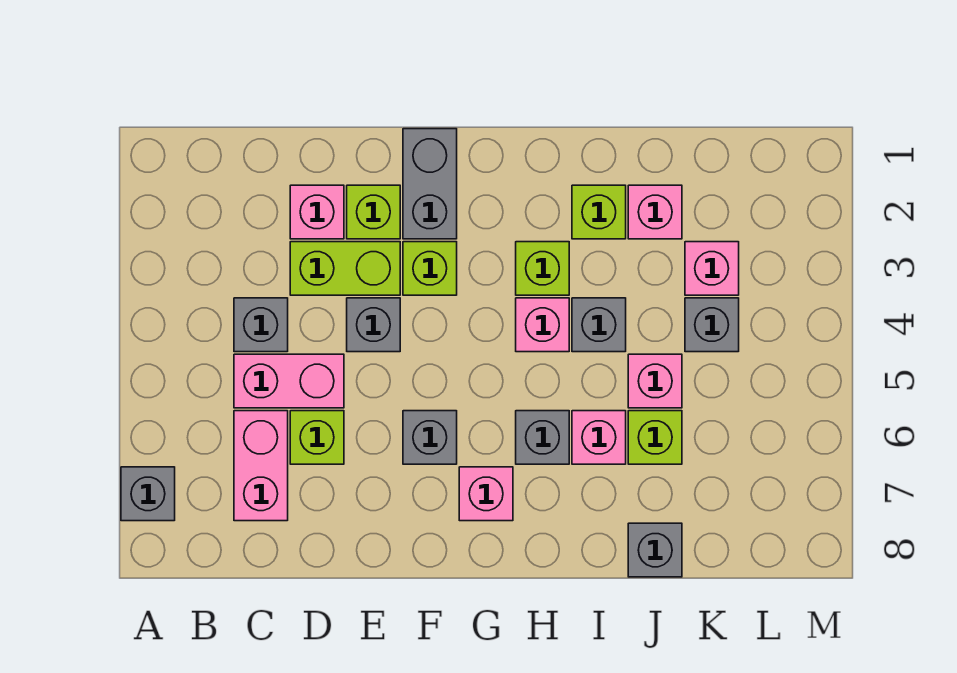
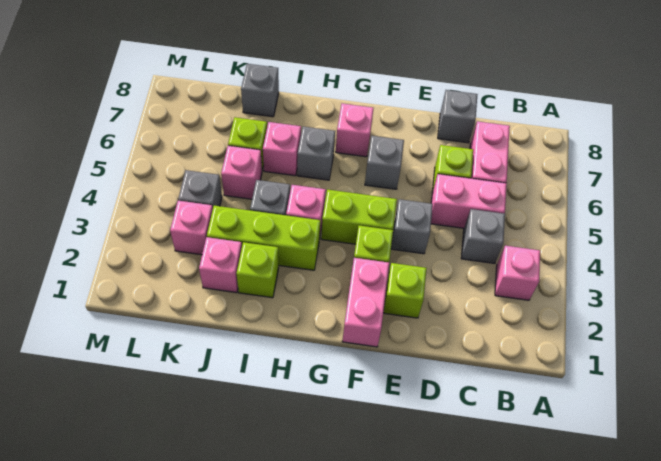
grey brick A7 level 1 -> grey brick D8 level 1
pink brick D2 level 1 -> pink brick B3 level 1
lime brick D3:E3 level 1 -> lime brick F4:G4 level 1
grey brick F1:F2 level 1 -> pink brick F1:F2 level 1
lime brick H3 level 1 -> lime brick H3:J3 level 1

